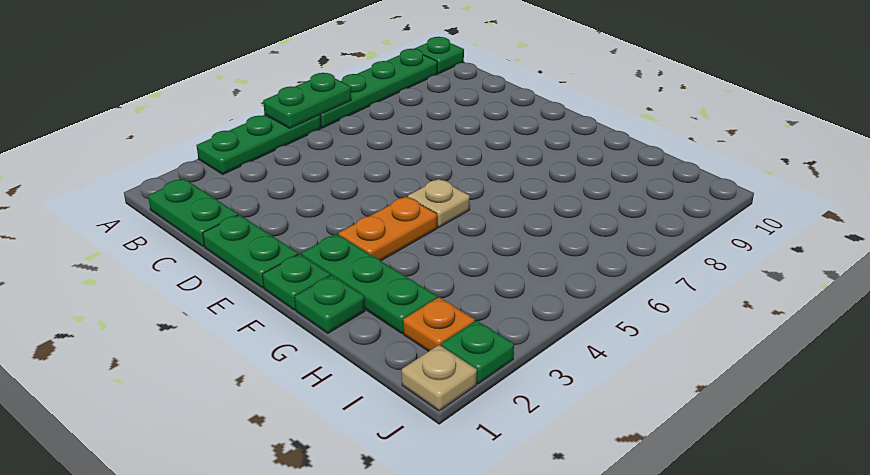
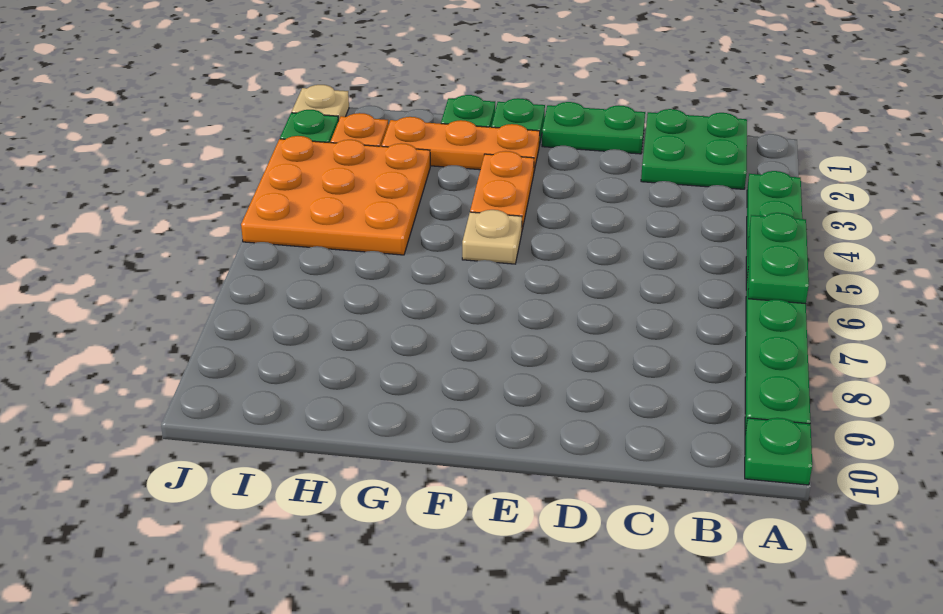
green plate B1:C1 level 1 -> green plate B1:C2 level 1
green plate F2:H2 level 1 -> orange plate F2:H2 level 1
none -> orange plate H3:J5 level 1

